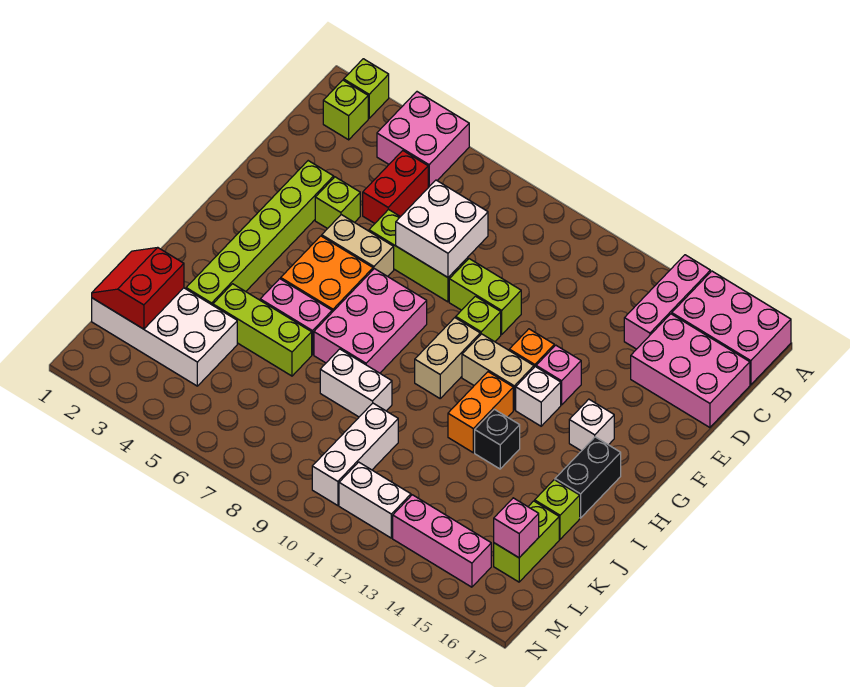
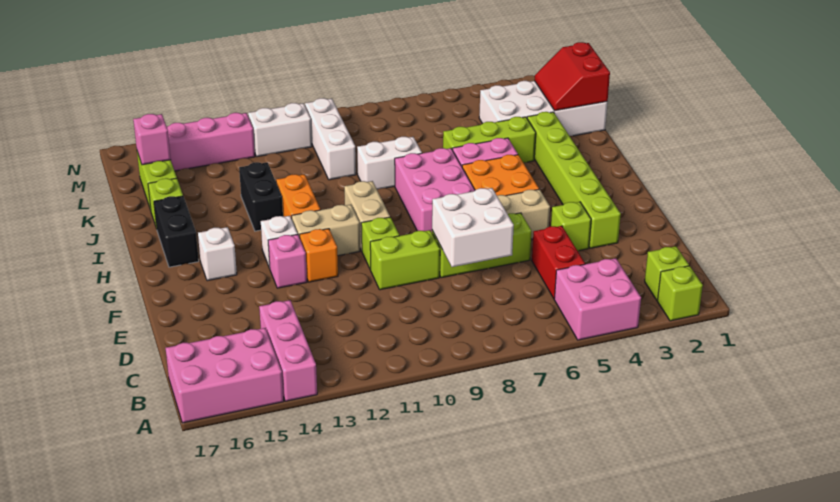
pink brick C15:D17 level 1 -> none
black brick I13 level 1 -> black brick I13:J13 level 1
red slope K1:L2 level 2 top 2 -> red slope K1:L2 level 2 top 1

